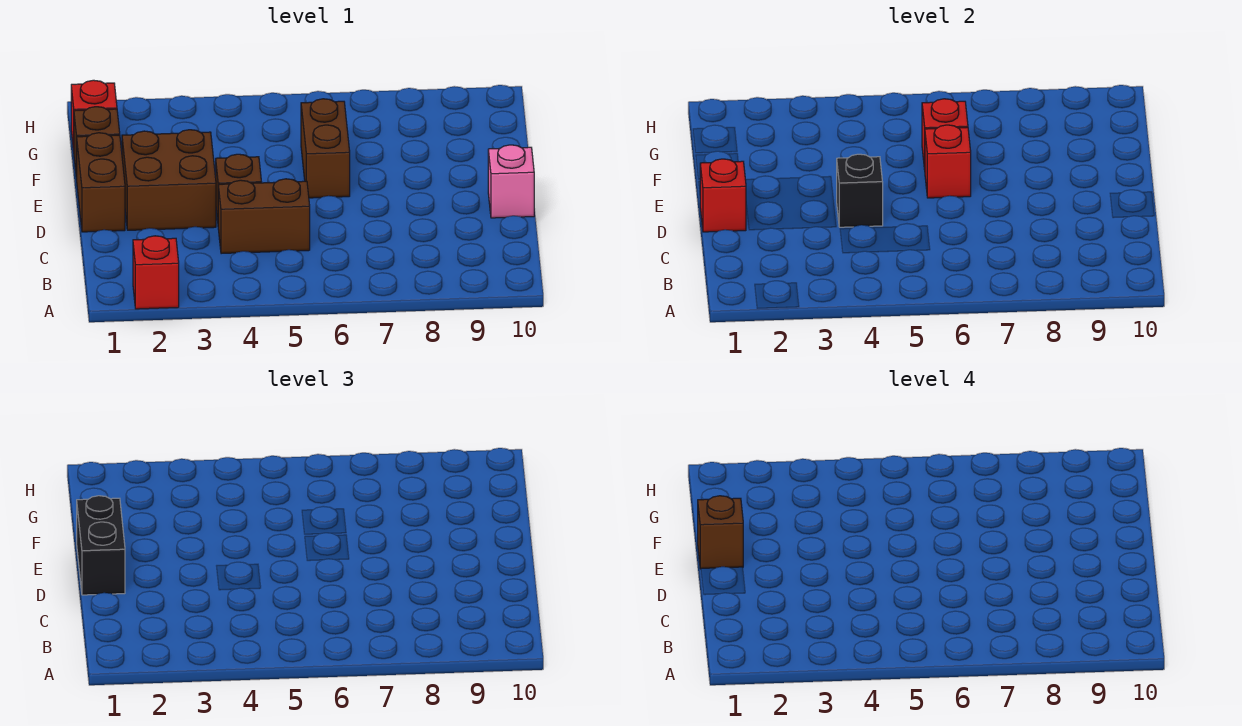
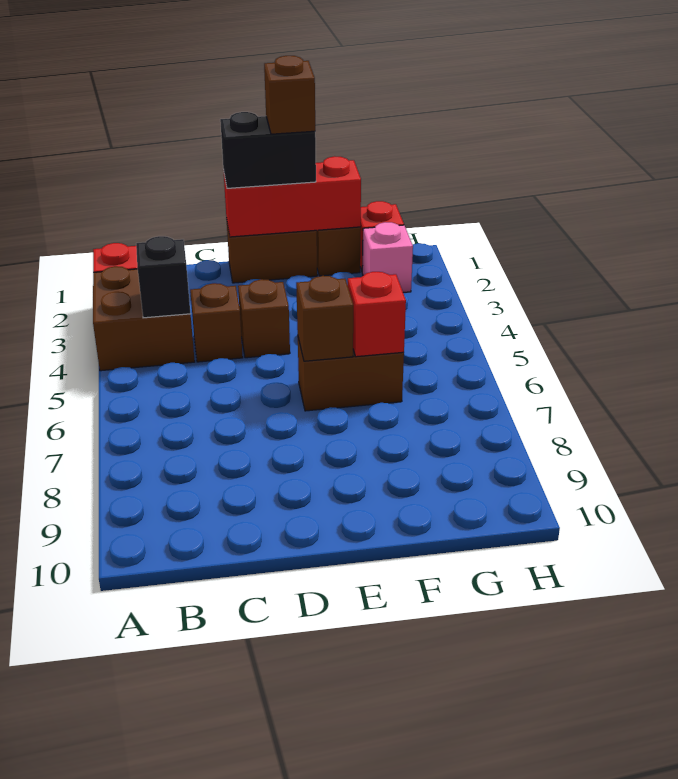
brown brick C4:C5 level 1 -> brown brick C4 level 1
red brick D1 level 2 -> red brick D1:F1 level 2
brown brick D2:E3 level 1 -> brown brick A3:B4 level 1
black brick D4 level 2 -> black brick B4 level 2
pink brick D10 level 1 -> pink brick G2 level 1
red brick E6 level 2 -> brown brick E6 level 2

